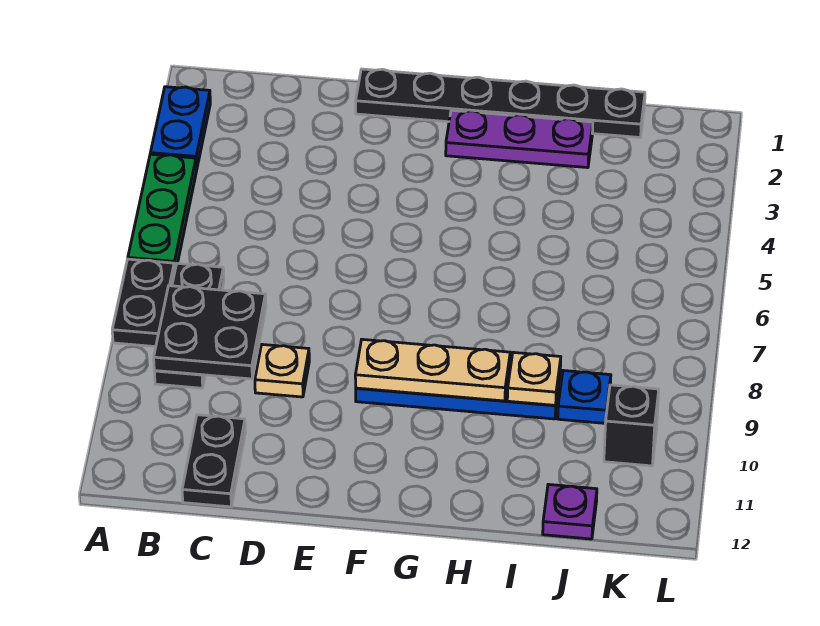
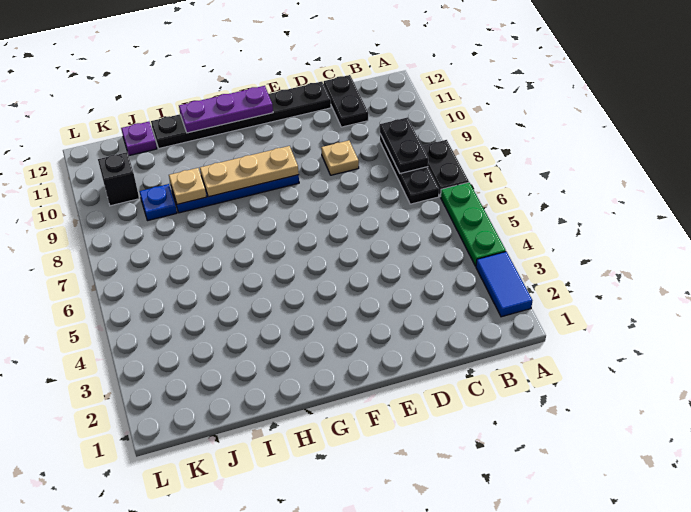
blue plate A2:A3 level 1 -> blue tile A2:A3 level 1
black plate B8:C9 level 2 -> black plate B8:B9 level 2
black plate E1:J1 level 1 -> black plate D12:I12 level 1
purple plate G2:I2 level 1 -> purple plate F12:H12 level 2

